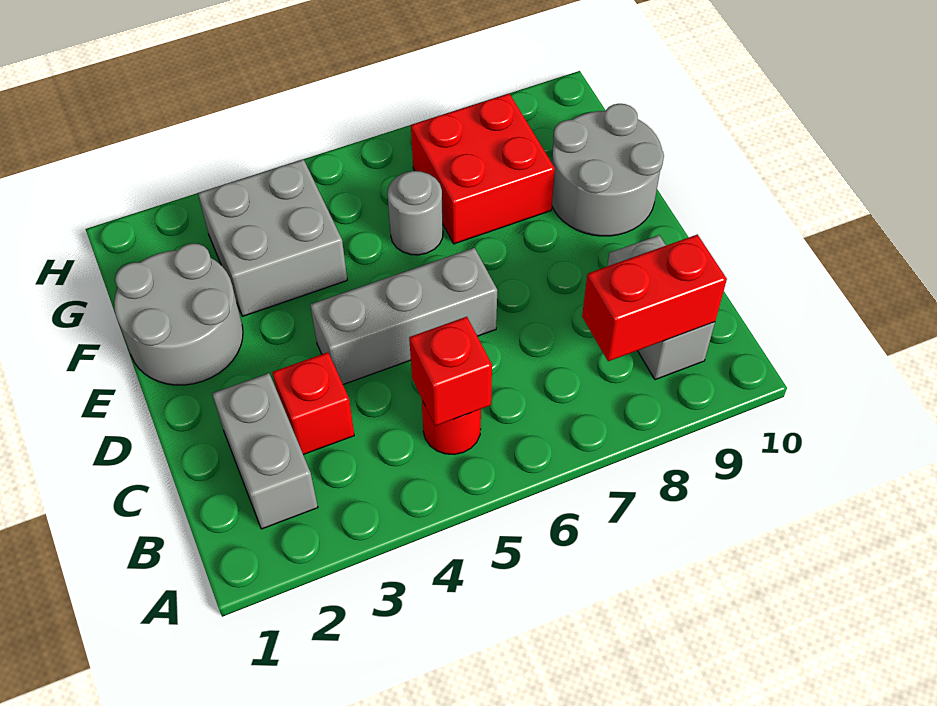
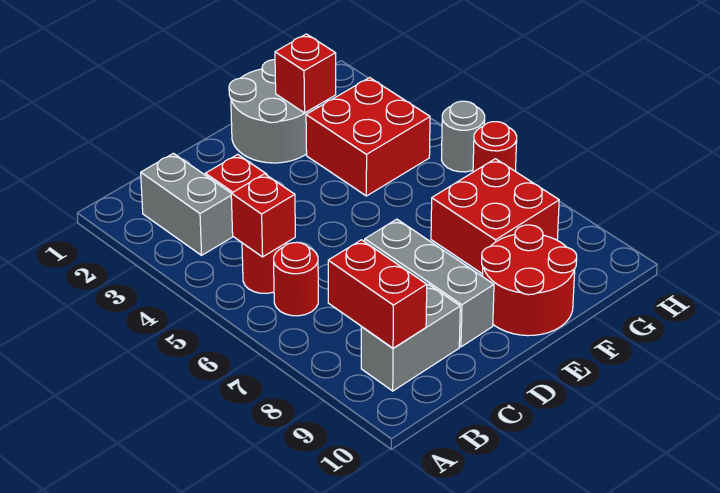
grey brick B2:C2 level 1 -> grey brick B2:B3 level 1
none -> red round brick B6 level 1
grey brick D4:D6 level 1 -> grey brick D7:D9 level 1
grey round brick E9:F10 level 1 -> red round brick E9:F10 level 1
none -> red brick F2 level 2
grey brick F3:G4 level 1 -> red brick F3:G4 level 1
grey round brick F6 level 1 -> grey round brick H5 level 1
none -> red round brick H6 level 1

